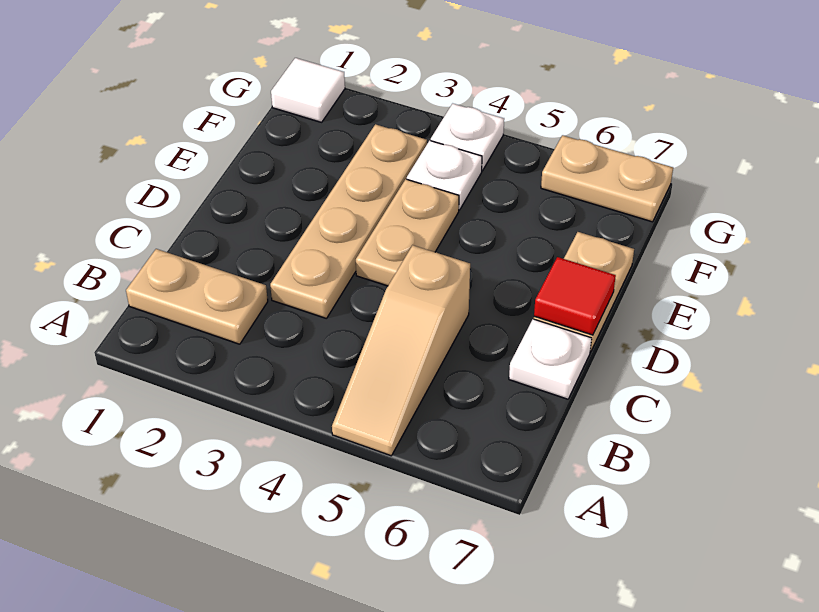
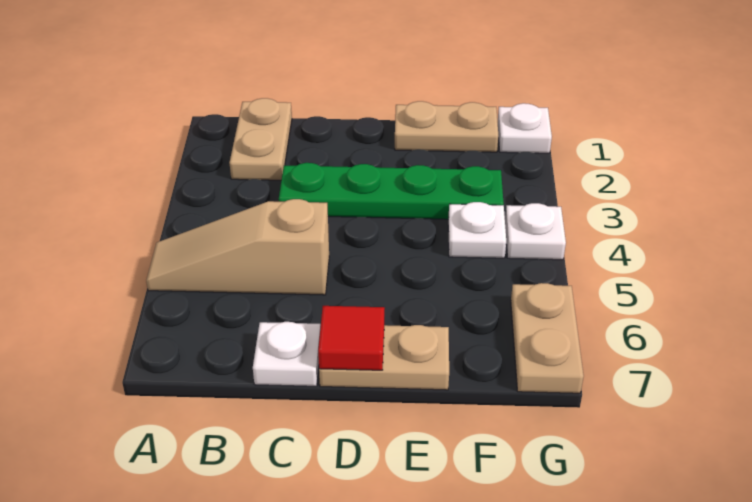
tan plate C3:F3 level 1 -> green plate C3:F3 level 1
tan plate D4:E4 level 1 -> tan plate E1:F1 level 1
white tile G1 level 1 -> white plate G1 level 1

